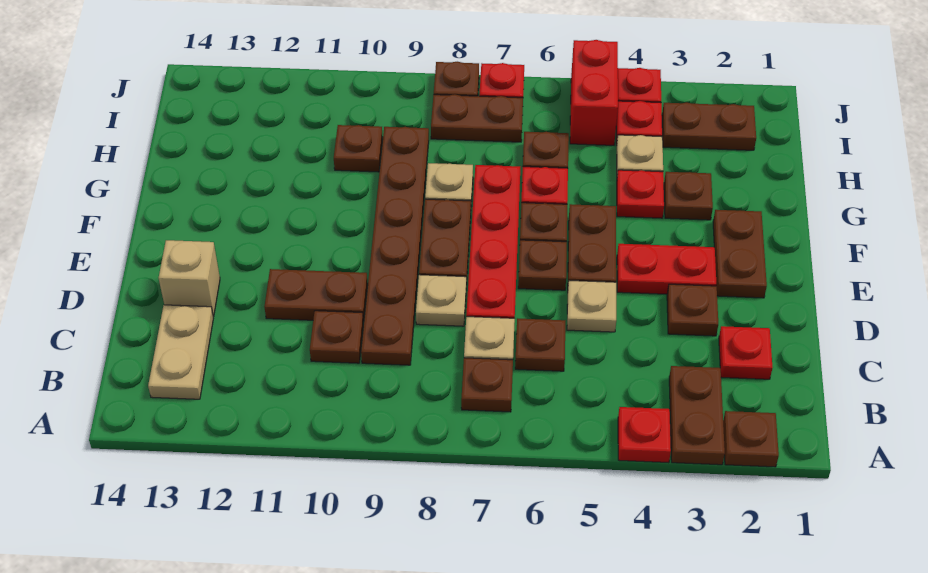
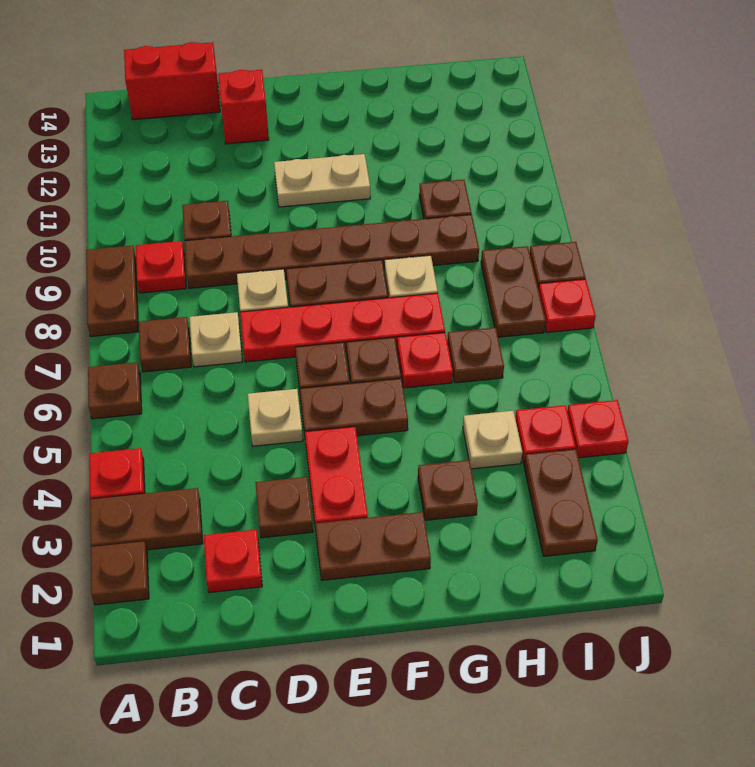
tan plate B13:C13 level 1 -> tan plate E11:F11 level 1
brown plate C6 level 1 -> brown plate A6 level 1
brown plate D10:D11 level 1 -> brown plate A8:A9 level 1
tan brick D13 level 1 -> red brick D13 level 1
red plate G4 level 1 -> red plate B9 level 1
red brick I5:J5 level 1 -> red brick B14:C14 level 1

